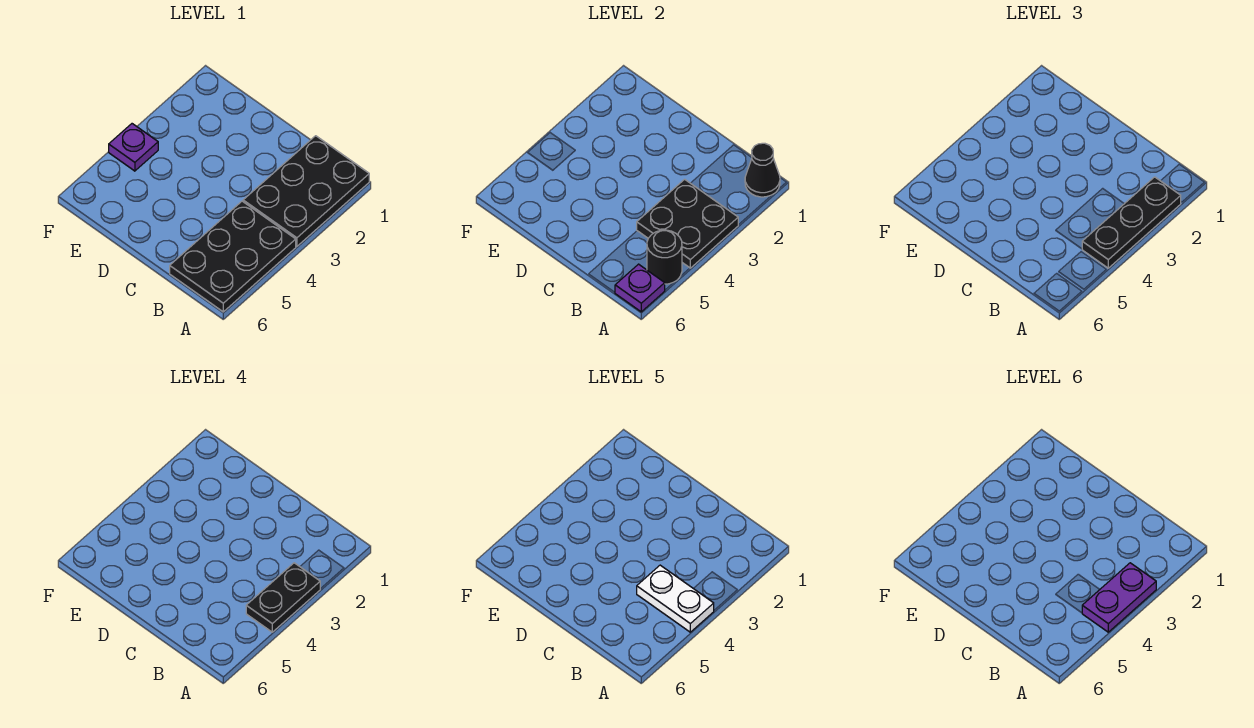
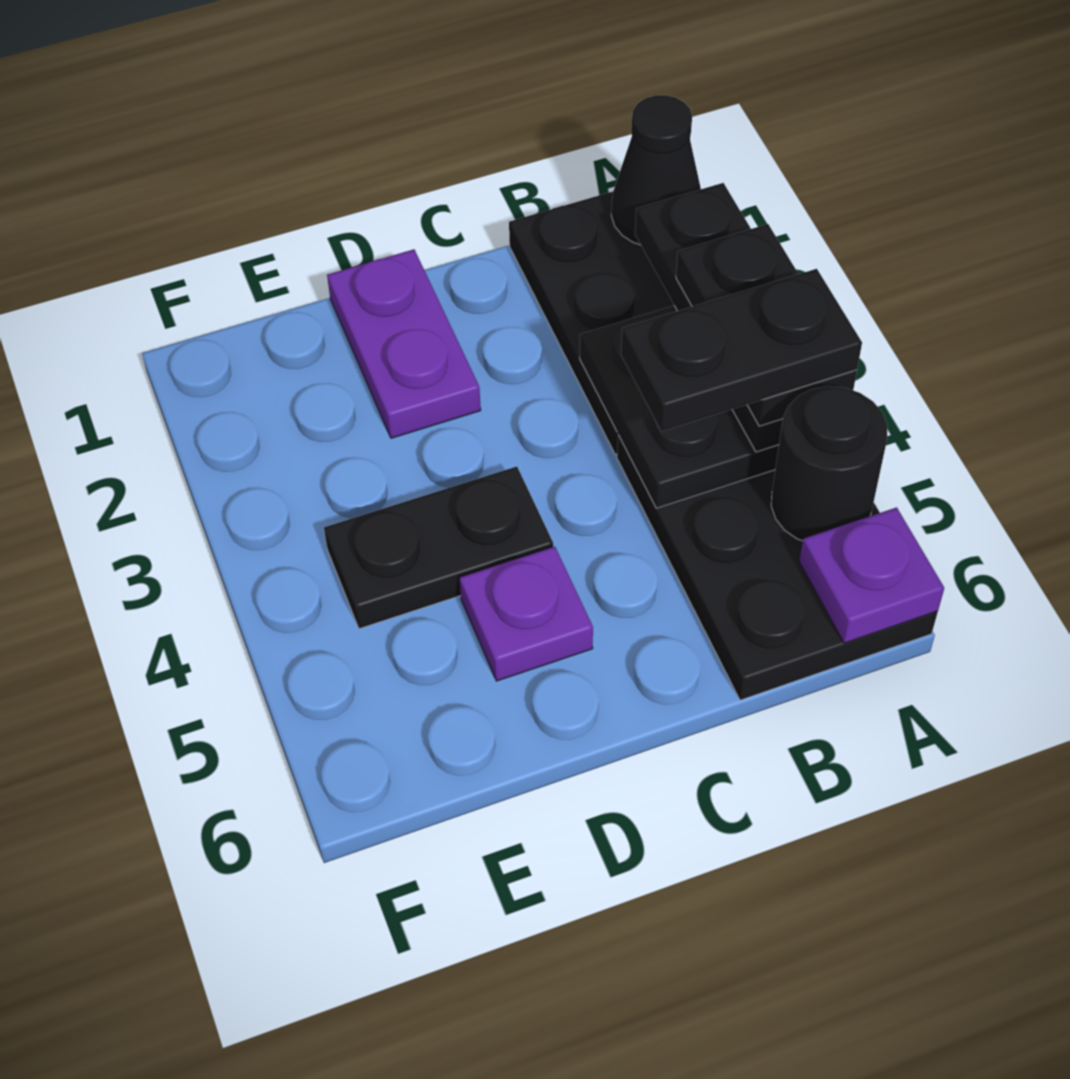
purple plate A3:A4 level 6 -> purple plate D1:D2 level 1
white plate A4:B4 level 5 -> black plate A4:B4 level 5
none -> black plate D4:E4 level 1
purple plate F4 level 1 -> purple plate D5 level 1

